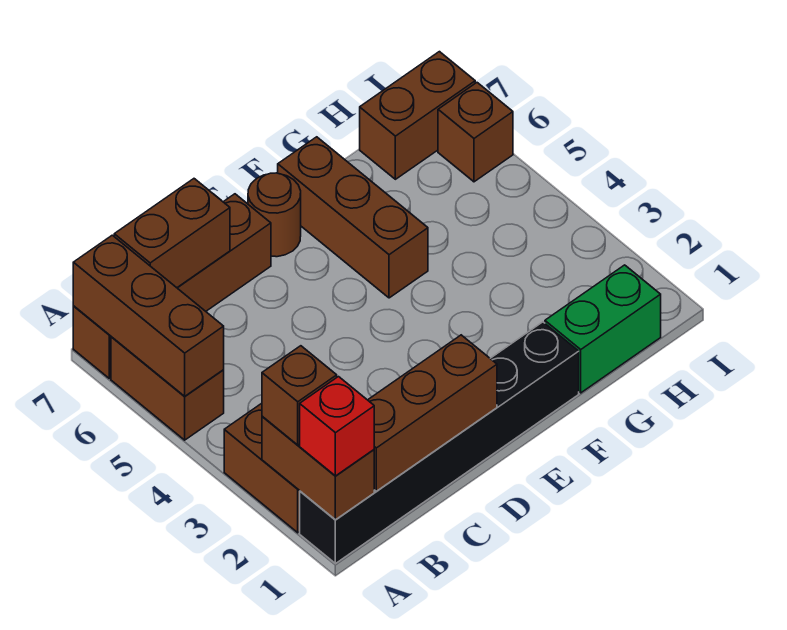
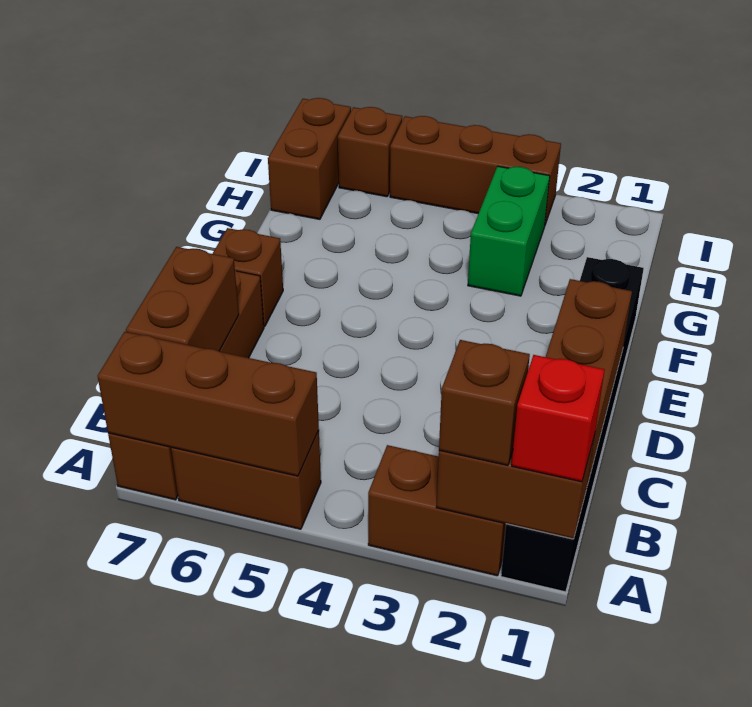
brown round brick E7 level 1 -> brown brick E7 level 1
brown brick F5:F7 level 1 -> brown brick I3:I5 level 1
green brick G1:H1 level 1 -> green brick G3:H3 level 1

